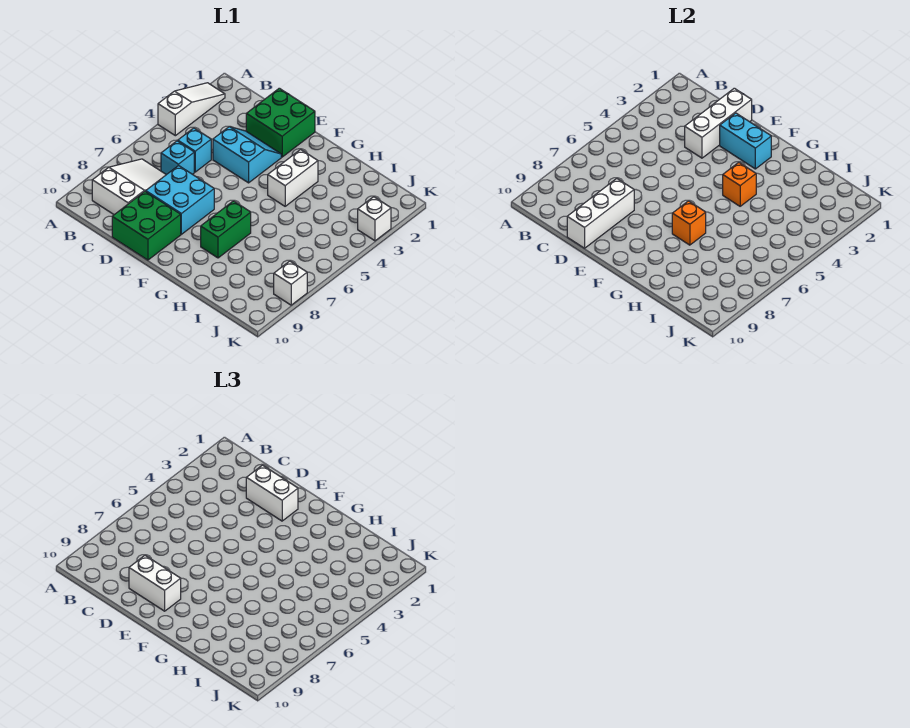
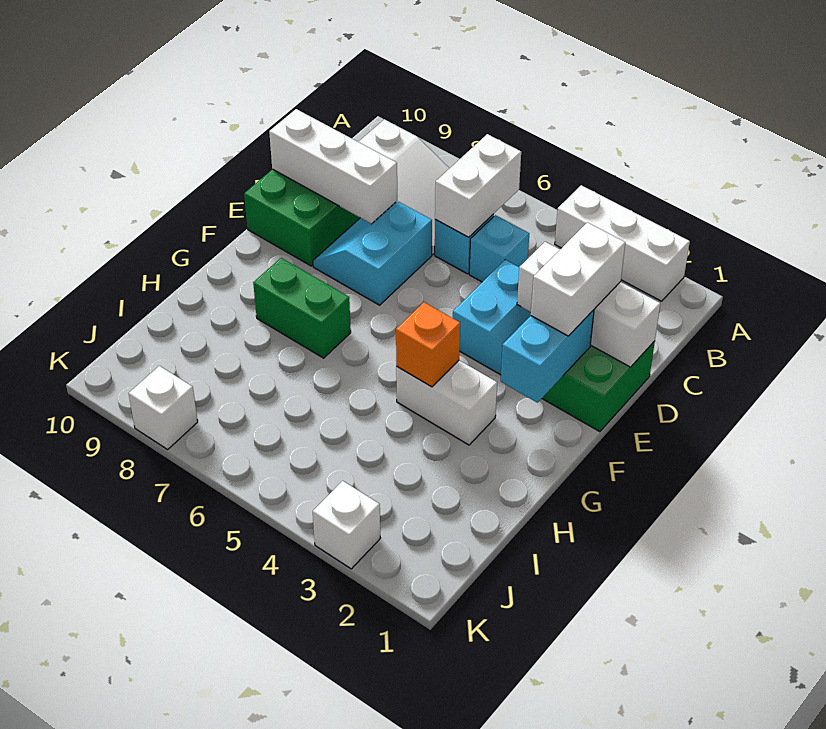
white slope A2:A4 level 1 top 4 -> white brick A2:A4 level 1
cyan brick D7:E8 level 1 -> cyan slope D7:E8 level 1 top 7
white brick D9:E9 level 3 -> white brick B6:C6 level 2
orange brick G7 level 2 -> none

